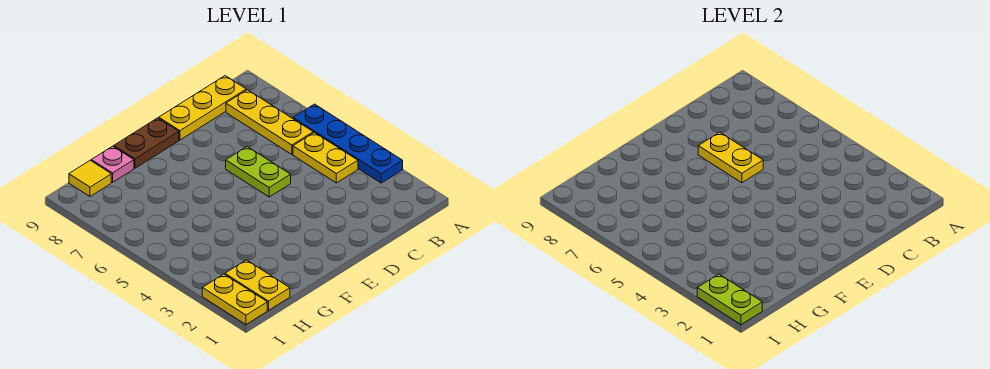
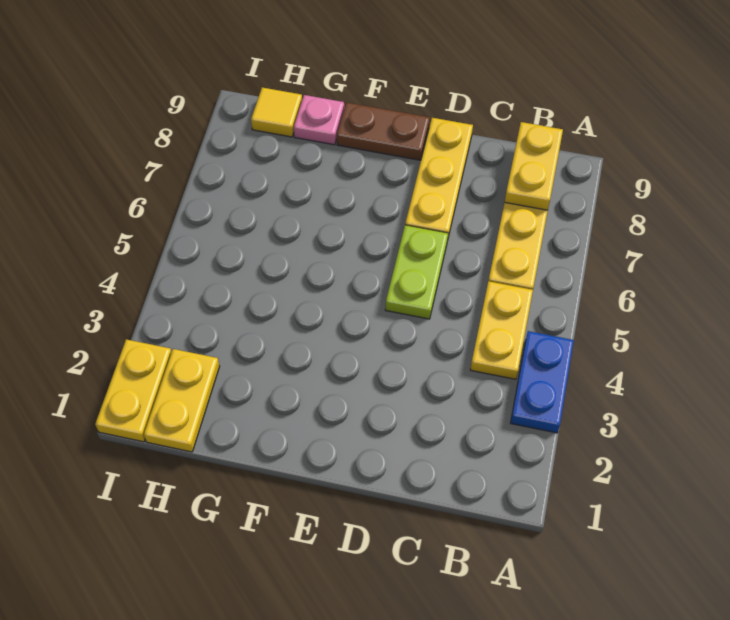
blue plate A3:A6 level 1 -> blue plate A3:A4 level 1
yellow plate B9:D9 level 1 -> yellow plate D7:D9 level 1
yellow plate D6:D7 level 2 -> yellow plate B8:B9 level 2
lime plate I1:I2 level 2 -> none

